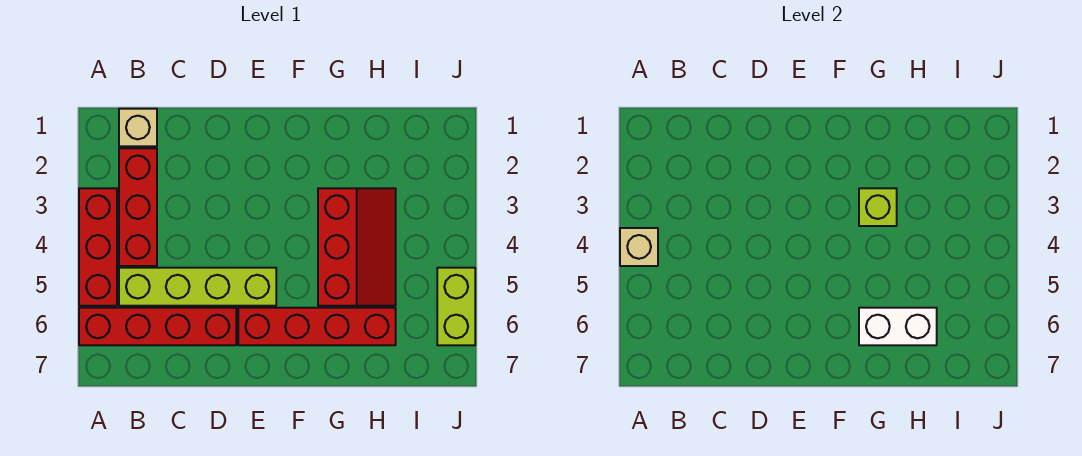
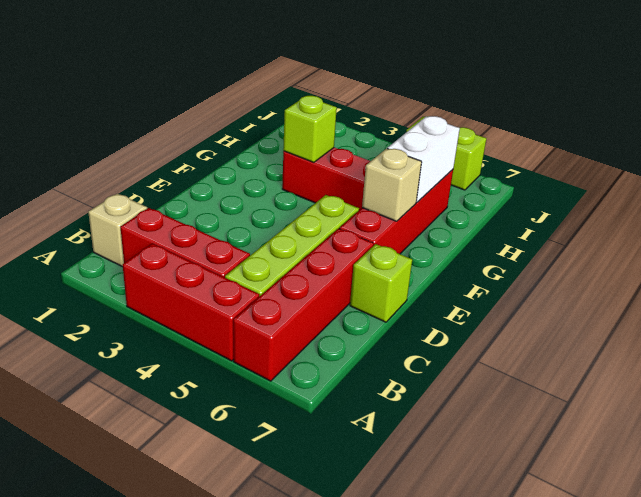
tan brick A4 level 2 -> tan brick F6 level 2
none -> lime brick D7 level 1

